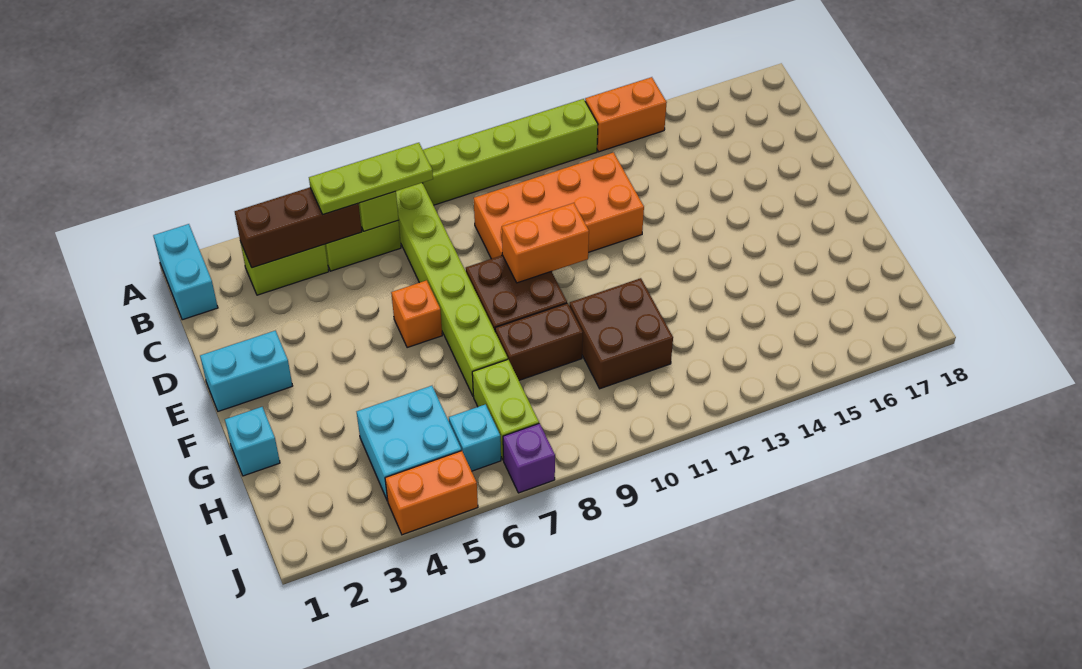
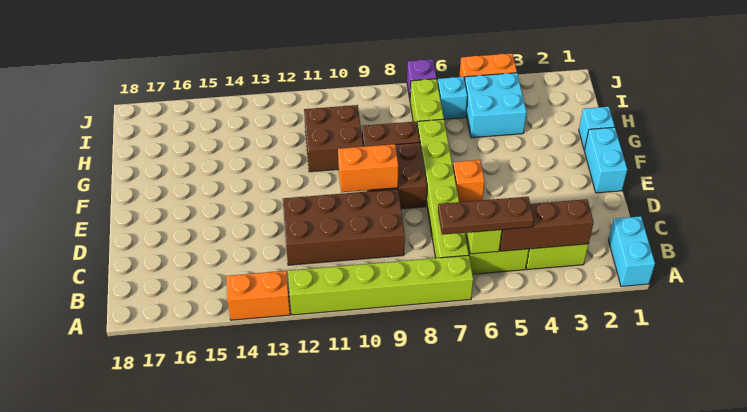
lime plate B5:B7 level 3 -> brown plate B5:B7 level 3
orange brick C9:D12 level 1 -> brown brick C9:D12 level 1
cyan brick E1:E2 level 1 -> cyan brick E1:F1 level 1

